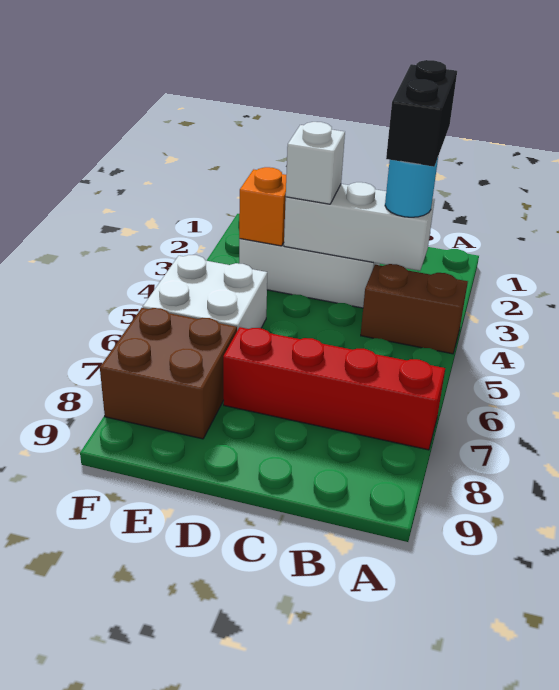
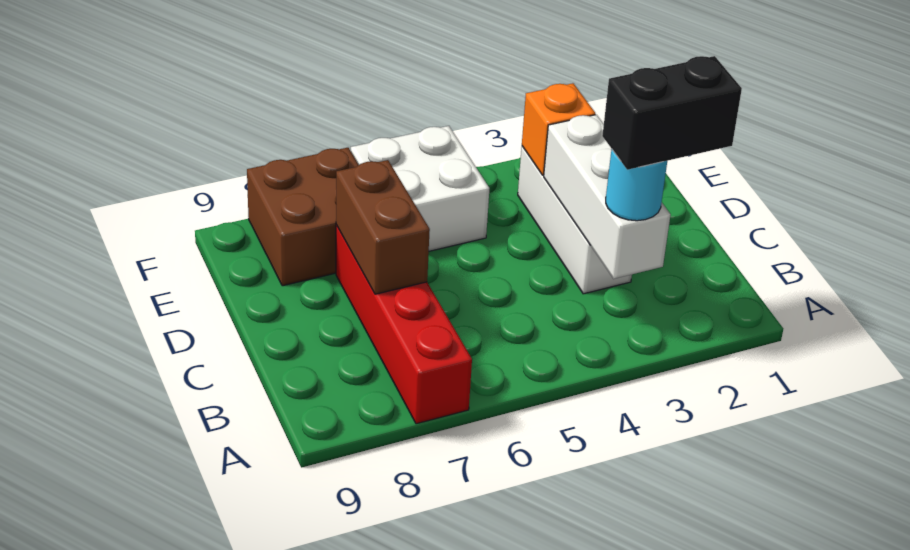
brown brick A4:B4 level 1 -> brown brick C7:D7 level 2
white brick D3 level 3 -> none

